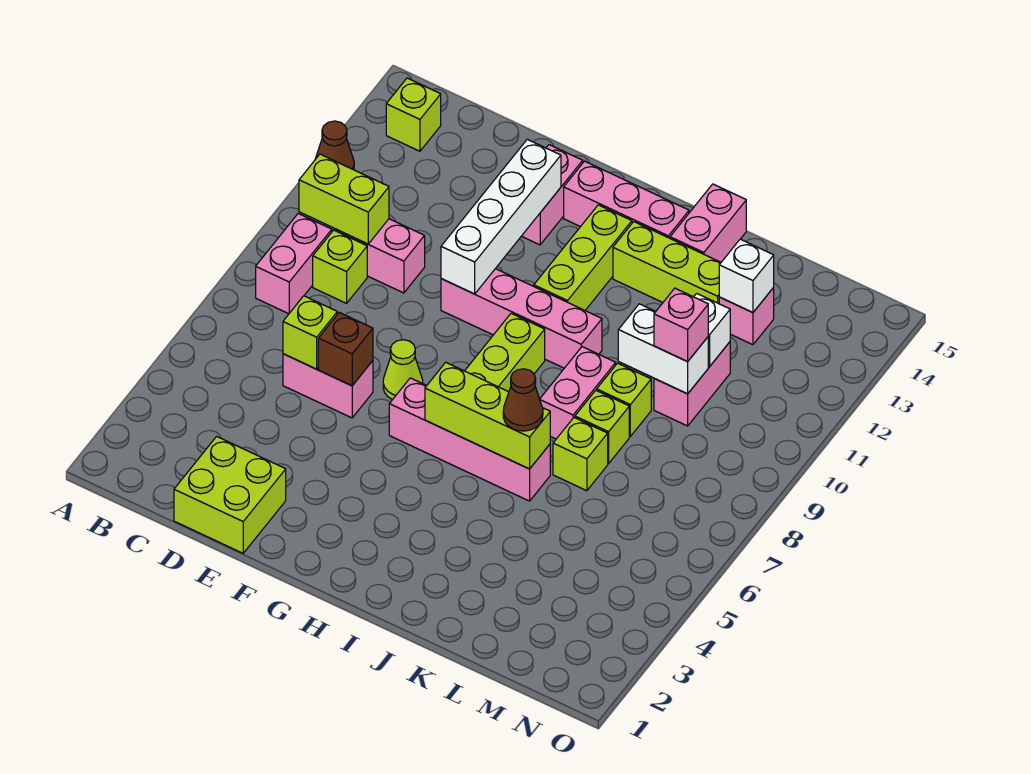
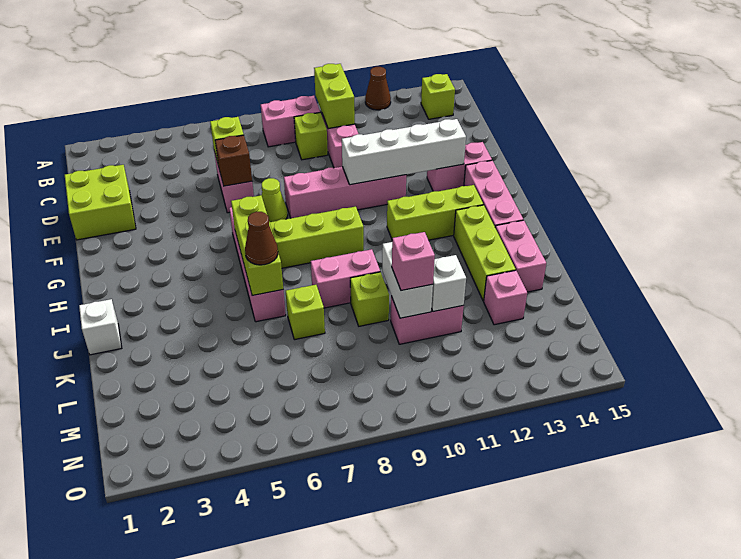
pink brick F10:I10 level 1 -> pink brick F8:F11 level 1
pink brick J14:J15 level 1 -> pink brick J14:K14 level 1
lime brick K8 level 1 -> none
white brick L13 level 2 -> white brick J1 level 1

